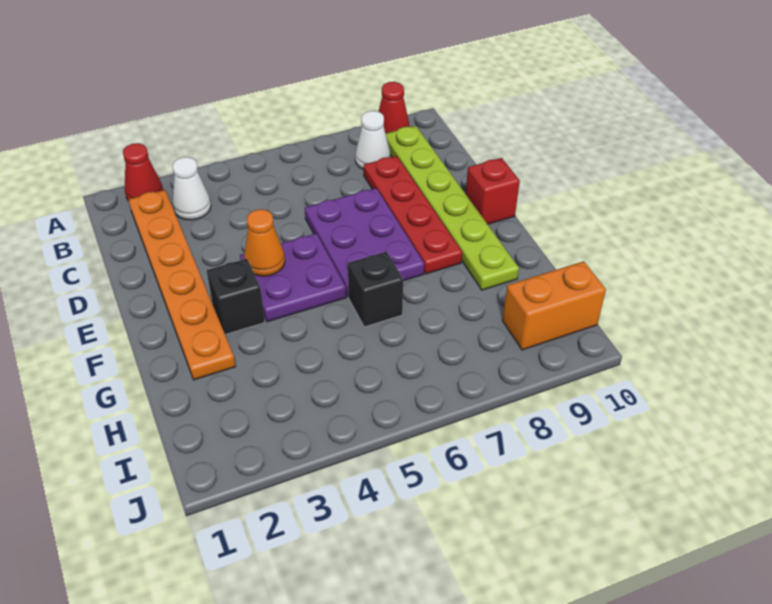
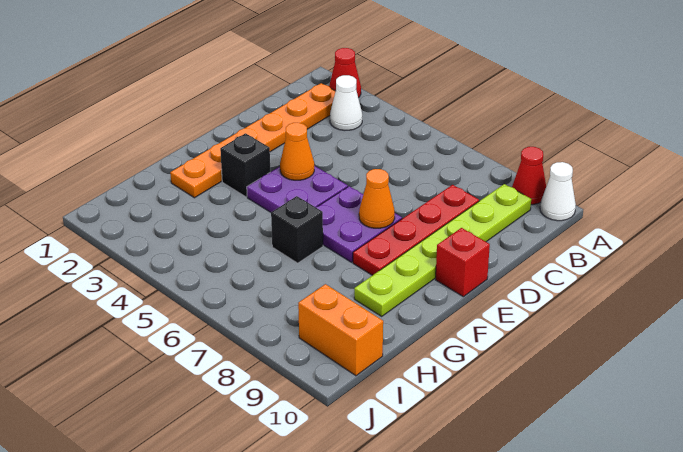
white cone B8 level 1 -> white cone A10 level 1
purple plate D6:F7 level 1 -> purple plate E6:F7 level 1
none -> orange cone E7 level 2

